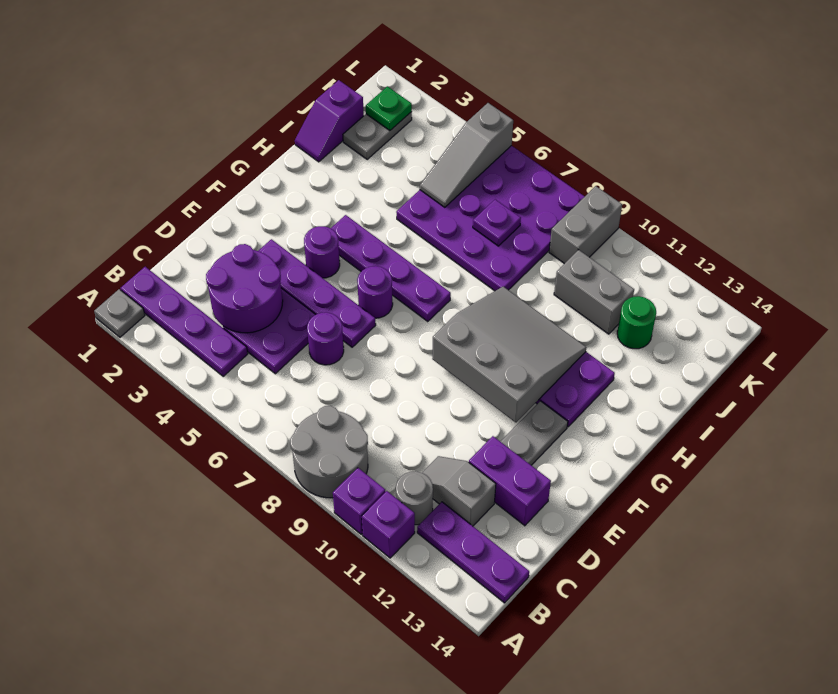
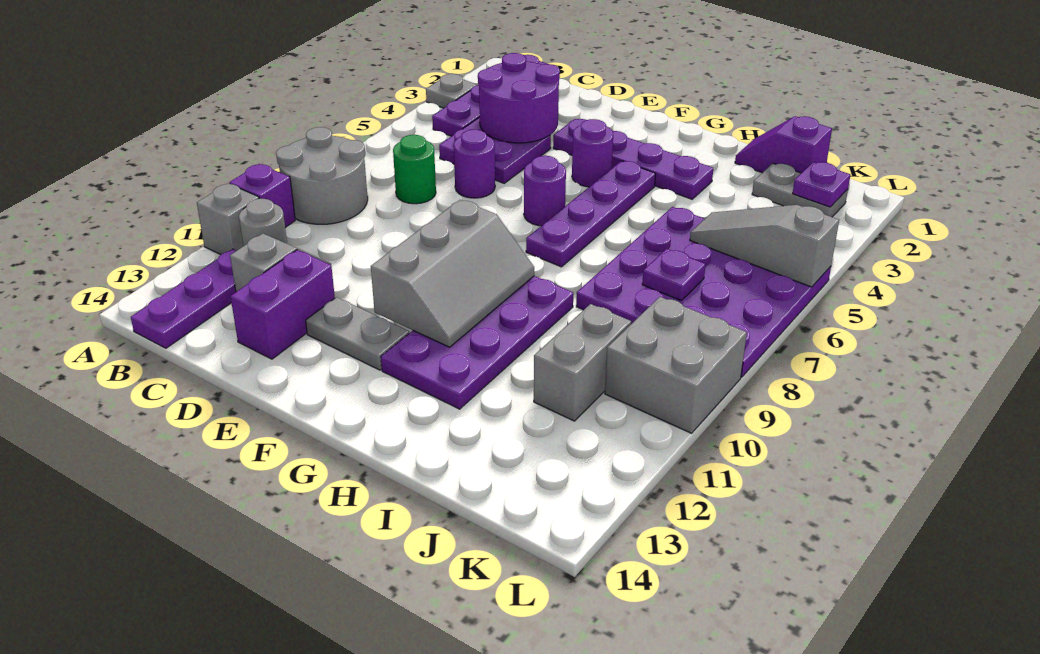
grey plate A1 level 1 -> grey plate A3 level 1
purple brick A11 level 1 -> grey brick A11 level 1
purple plate E3:E6 level 1 -> purple plate E3:H3 level 1
grey slope F9:H11 level 2 top F -> grey slope F9:G11 level 2 top F
green round brick J12 level 1 -> green round brick C7 level 1
green plate K2 level 2 -> purple plate K2 level 2
grey brick K9:L9 level 1 -> grey brick K9:L10 level 1

